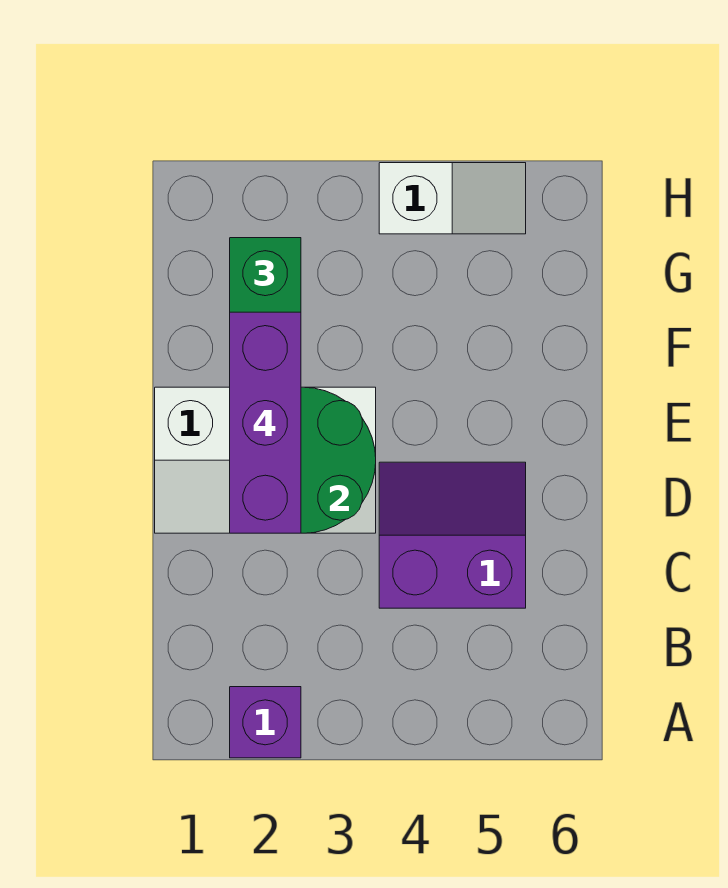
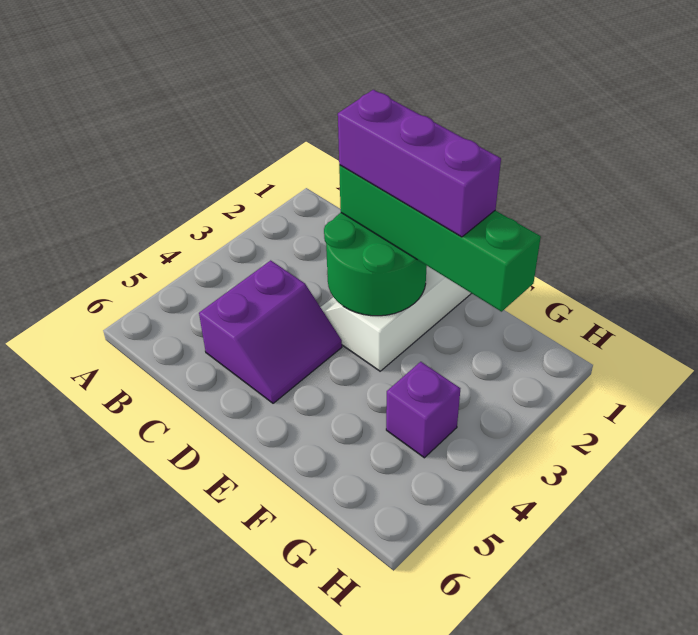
purple brick A2 level 1 -> purple brick G4 level 1
white slope H4:H5 level 1 top 4 -> none

